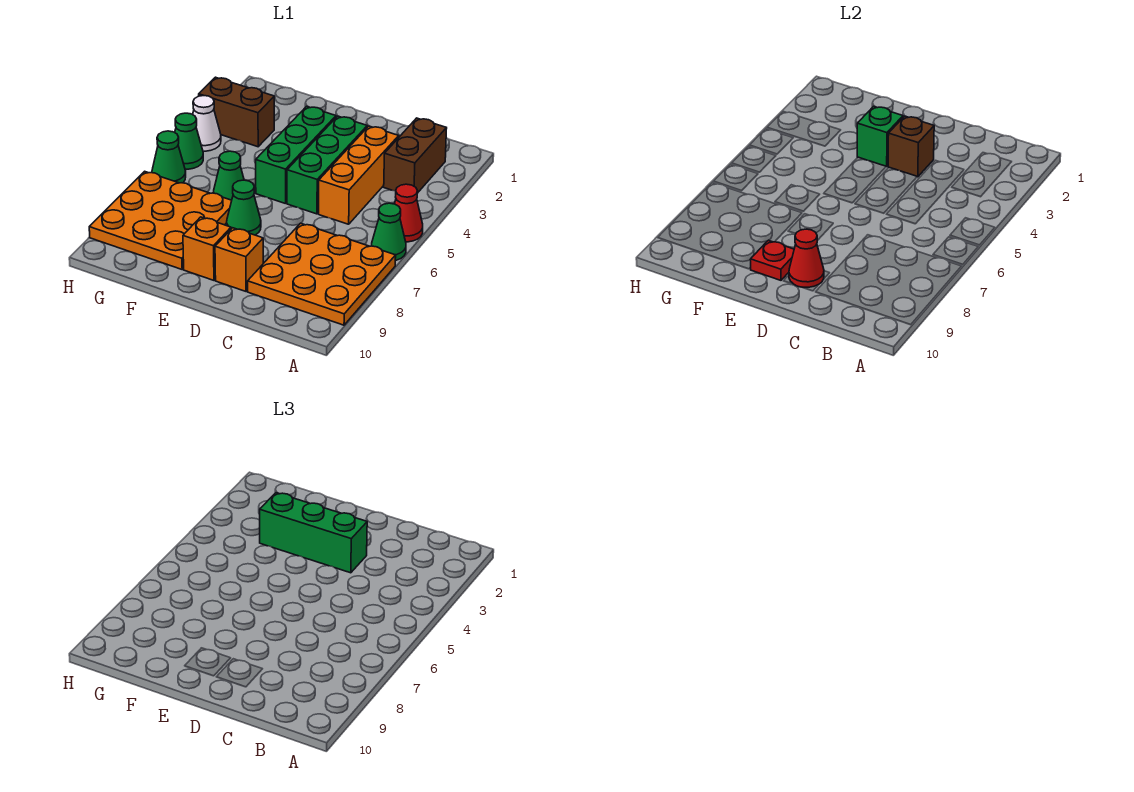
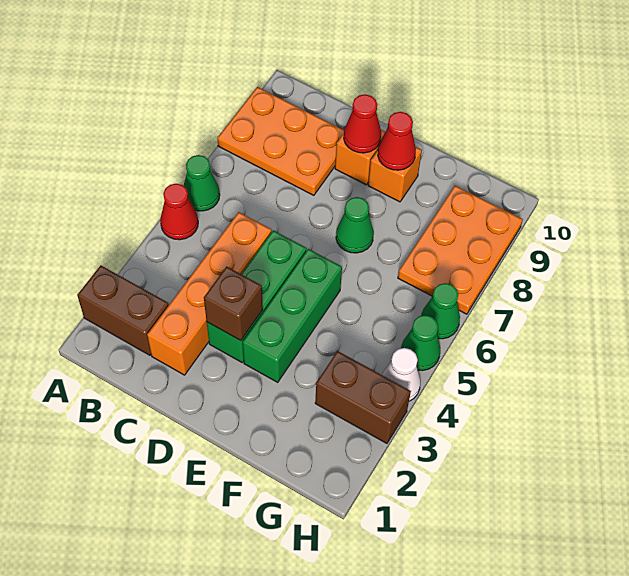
orange plate A7:C9 level 1 -> orange plate A8:C9 level 1
brown brick B2:B3 level 1 -> brown brick A2:B2 level 1
orange brick C3:C5 level 1 -> orange brick C2:C5 level 1
green brick D3:F3 level 3 -> none
green brick E3 level 2 -> none
red plate E9 level 2 -> red cone E9 level 2
green cone F6 level 1 -> none
orange plate F7:H9 level 1 -> orange plate G7:H9 level 1

